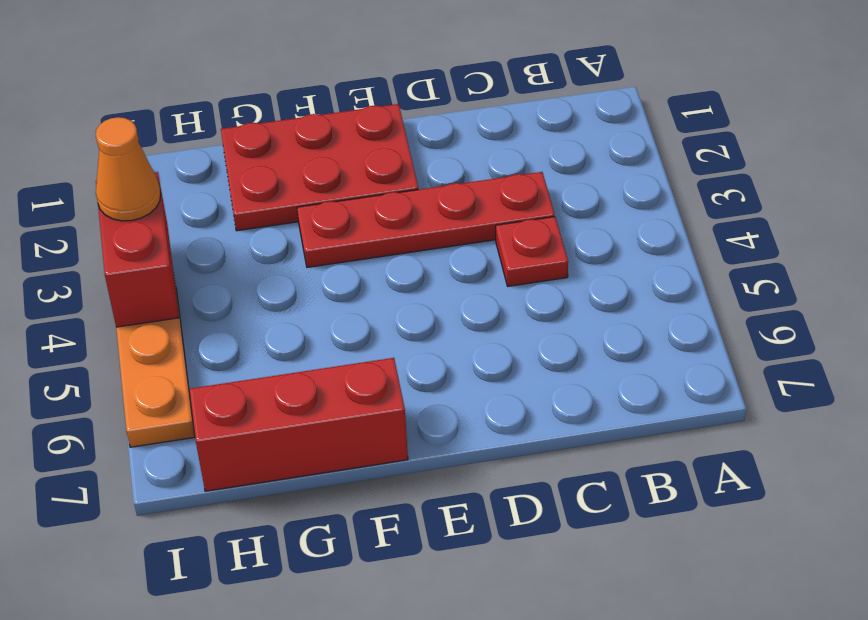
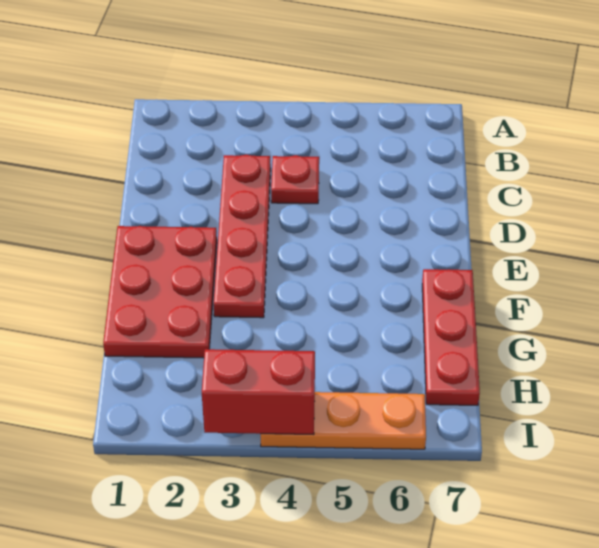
red brick F7:H7 level 1 -> red plate F7:H7 level 1
orange cone I3 level 3 -> none

